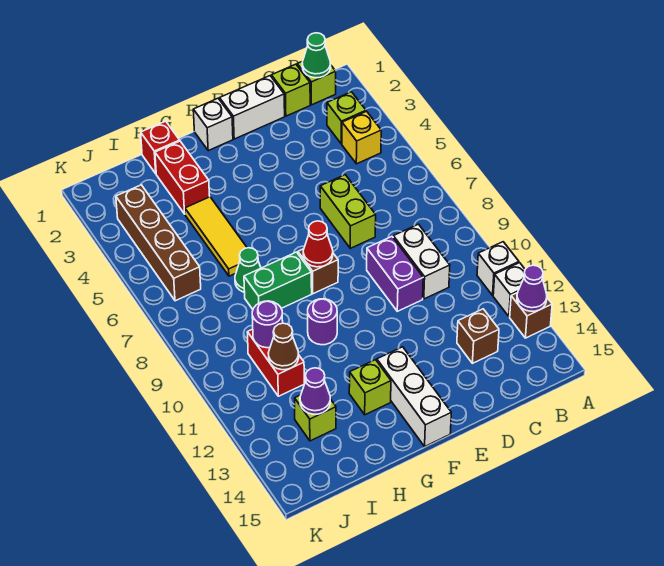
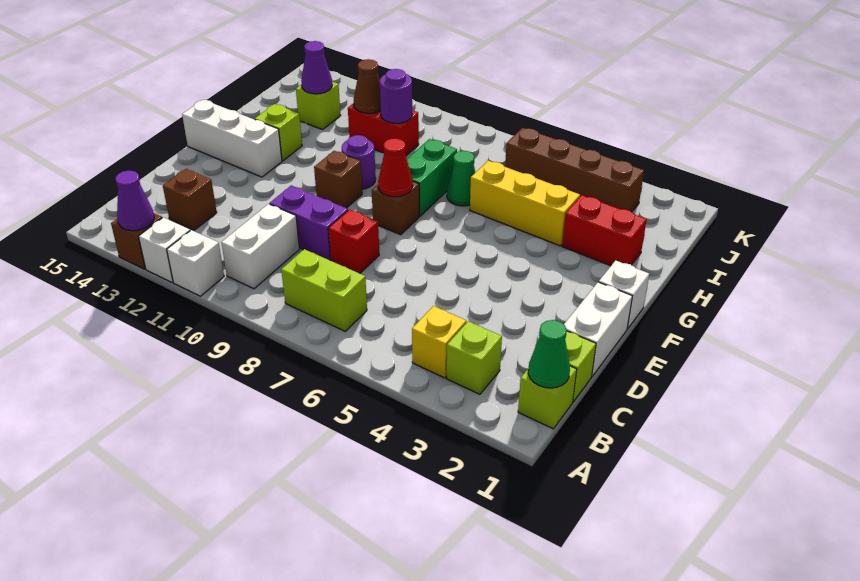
white brick C9:C10 level 1 -> white brick B10:C10 level 1
lime brick D6:D7 level 1 -> lime brick B7:B8 level 1
none -> brown brick F10 level 1
red brick H1 level 1 -> red brick D8 level 1
yellow tile H4:H6 level 1 -> yellow brick H4:H6 level 1

